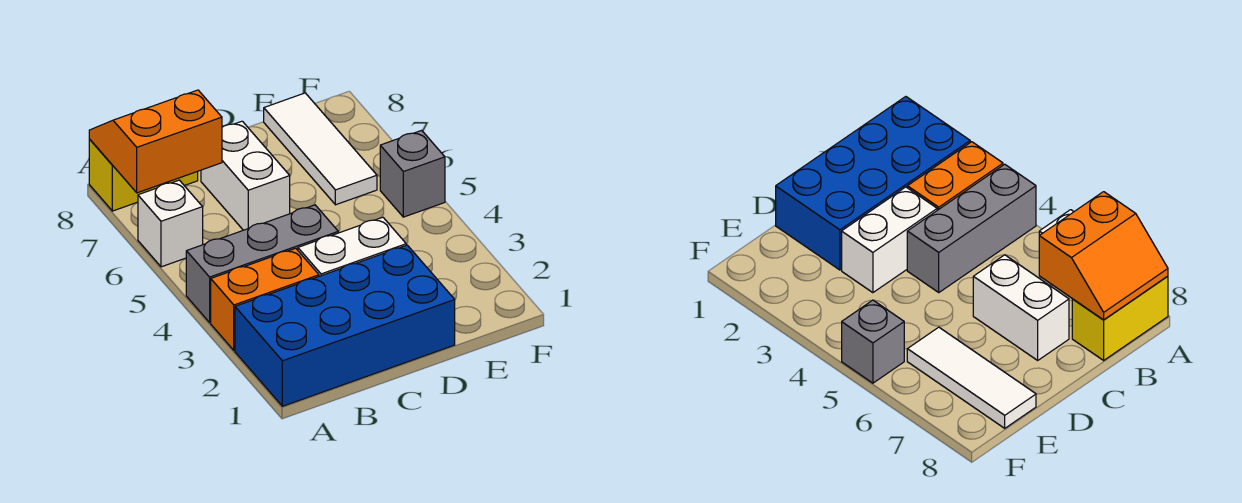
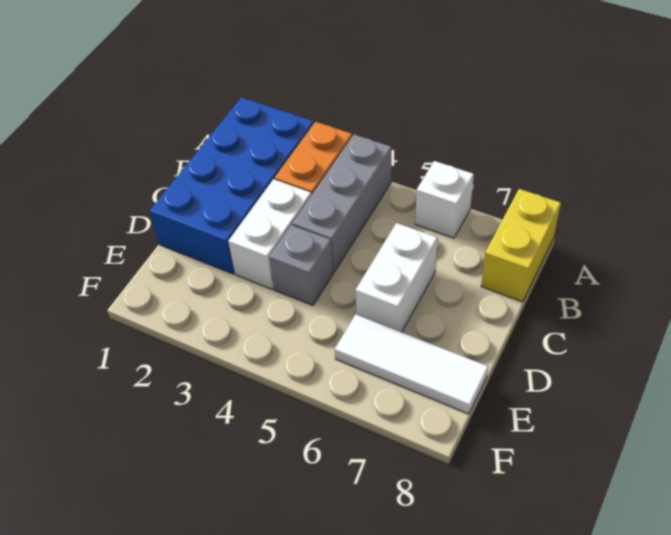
orange slope A7:B8 level 2 top 7 -> none
white brick C6:C7 level 1 -> white brick C6:D6 level 1
grey brick F5 level 1 -> grey brick D4 level 1

